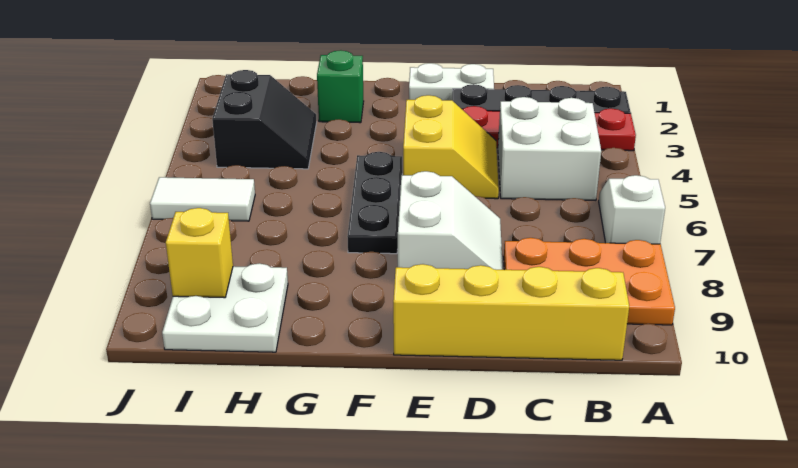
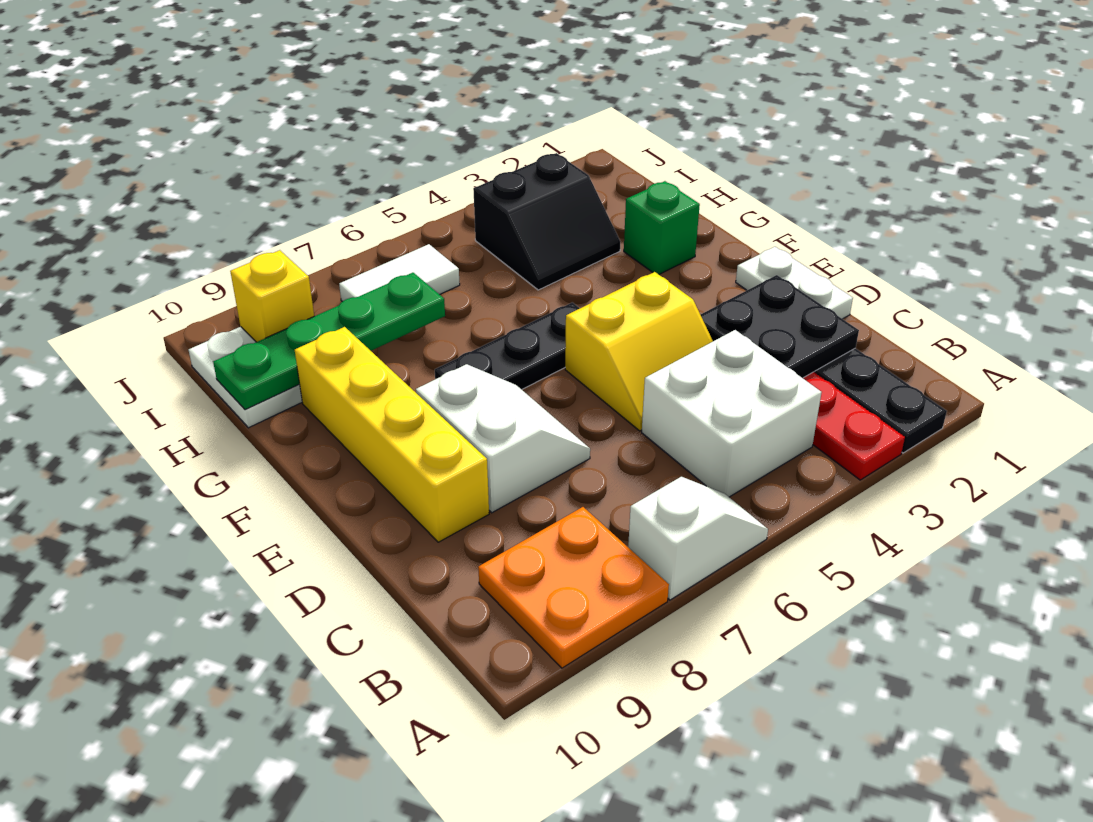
orange plate A8:C9 level 1 -> orange plate A8:B9 level 1
yellow brick B10:E10 level 1 -> yellow brick D9:G9 level 1
none -> black plate C2:D3 level 2
white slope D7:E8 level 1 top E -> white slope D7:E8 level 1 top 8
none -> green plate H7:H10 level 2
white tile I6:J6 level 1 -> white tile I6:I7 level 1

